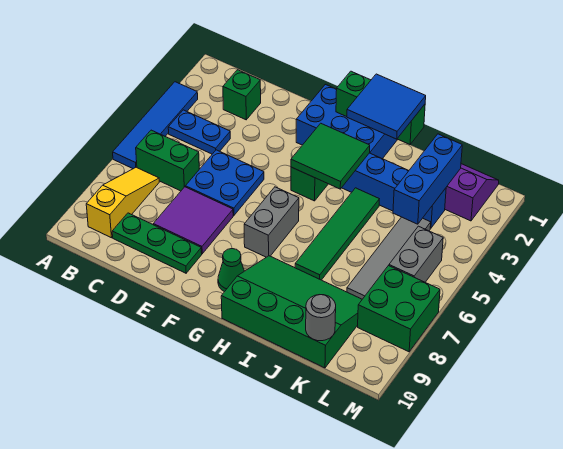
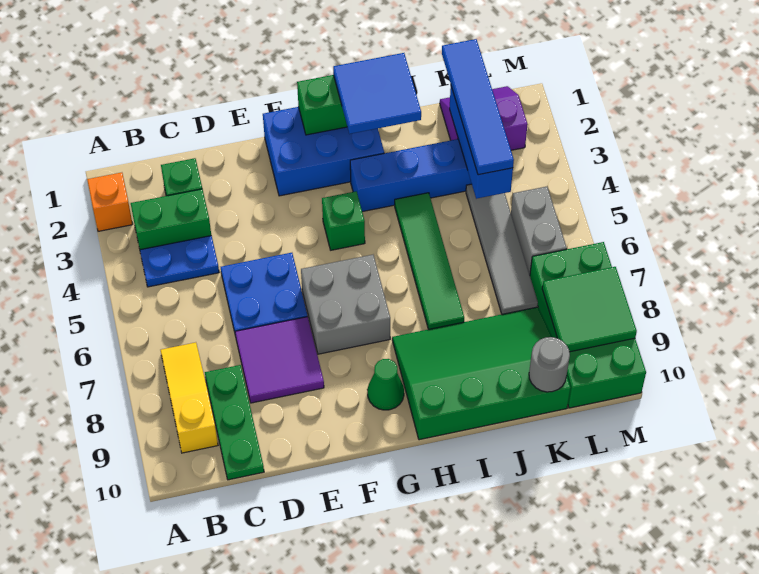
none -> orange brick A2 level 1
blue tile A3:A6 level 1 -> blue tile K1:K4 level 3
green brick B6:C6 level 1 -> green brick B3:C3 level 1
green plate C9:E9 level 1 -> green plate C8:C10 level 1
green tile G3:H4 level 2 -> green tile L8:M9 level 2
grey brick G6:G7 level 1 -> grey brick F6:G7 level 1
green brick L7:M8 level 1 -> green brick L7:M10 level 1

